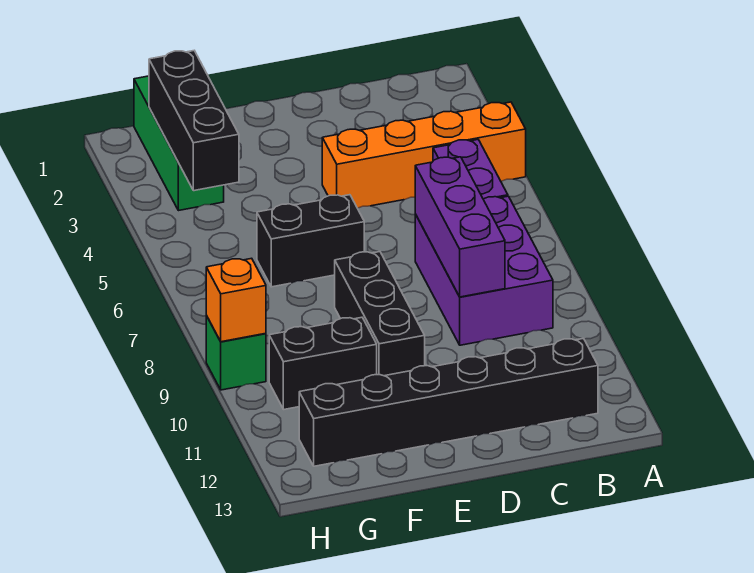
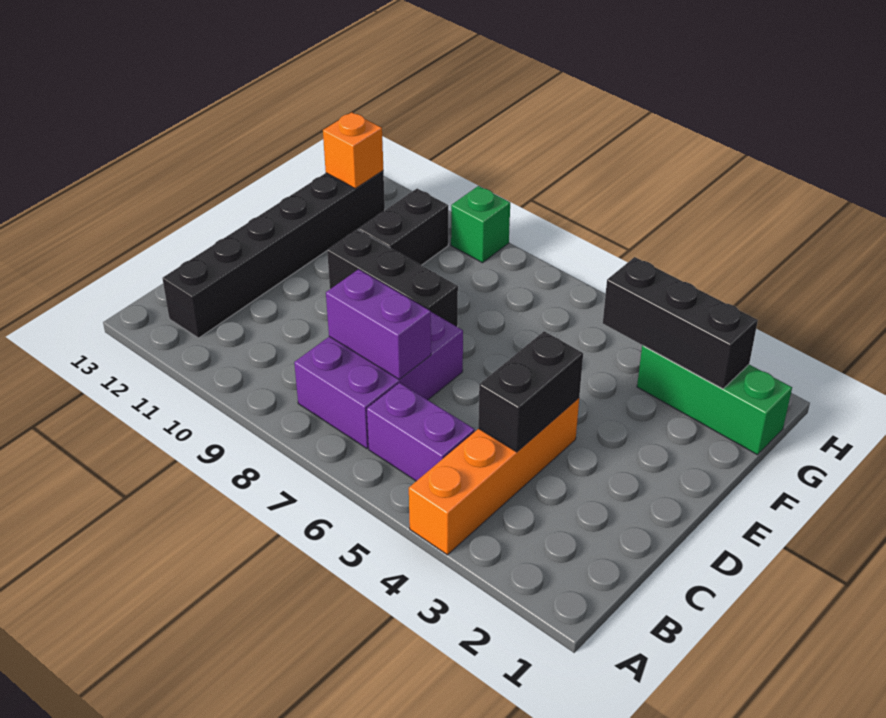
purple brick B7:C9 level 1 -> purple brick B7:D8 level 1
purple brick C7:C9 level 2 -> purple brick C7:C8 level 2
black brick E6:F6 level 1 -> black brick C4:D4 level 2
orange brick H9 level 2 -> orange brick G12 level 2

